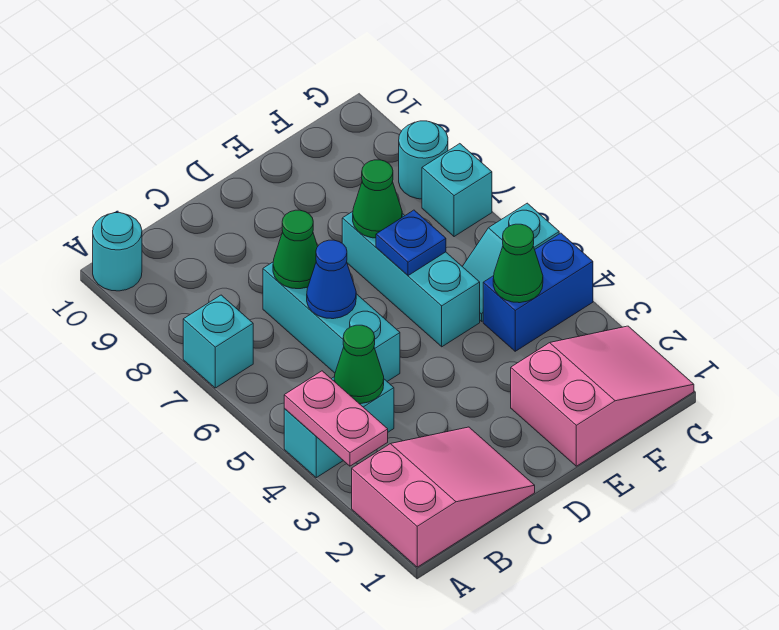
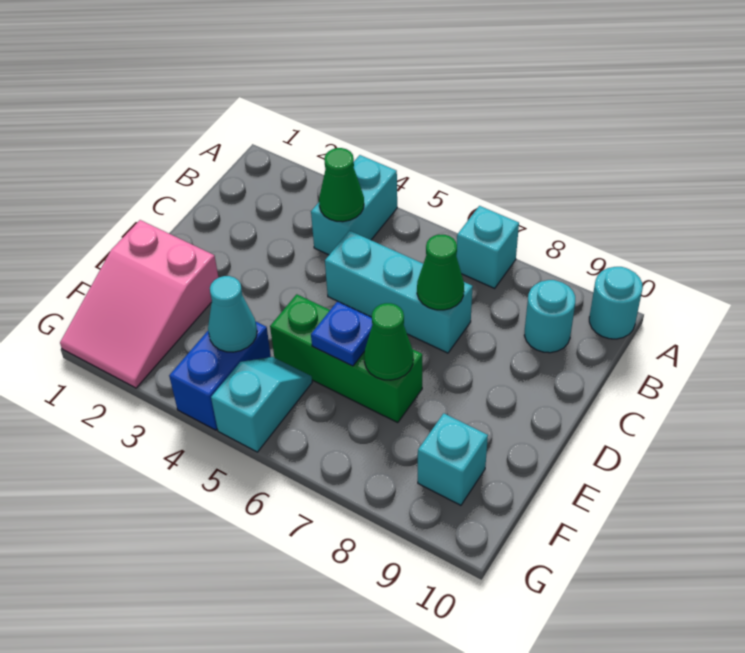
pink slope A1:C2 level 1 top A -> none
pink plate A3:A4 level 2 -> none
blue cone C6 level 2 -> none
cyan brick E5:E7 level 1 -> green brick E5:E7 level 1
green cone F4 level 2 -> cyan cone F4 level 2
cyan brick G7 level 1 -> cyan brick F9 level 1
cyan round brick G8 level 1 -> cyan round brick B9 level 1

